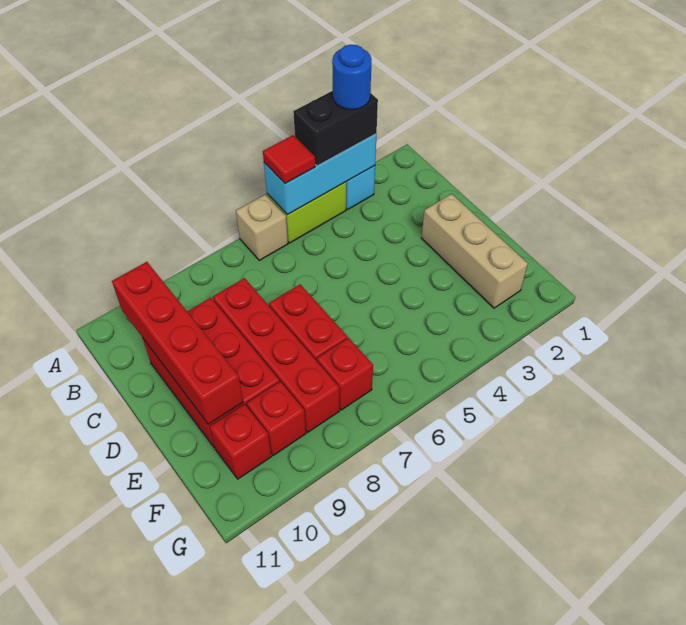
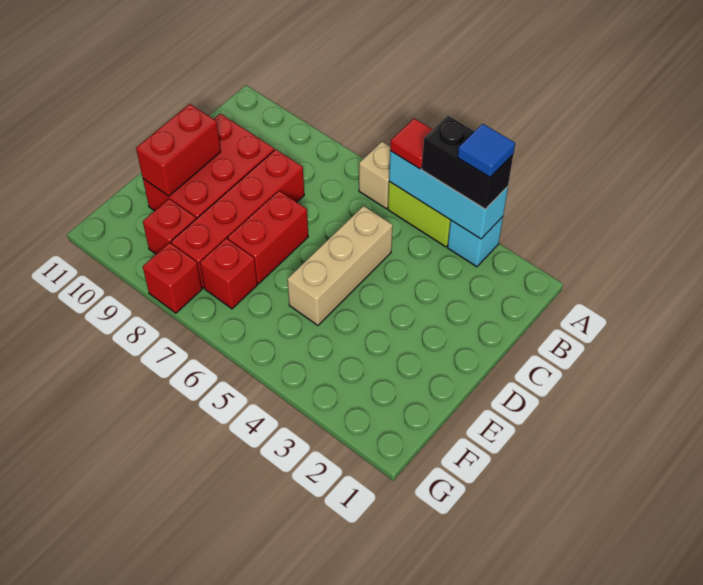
blue round brick A3 level 4 -> blue tile A3 level 4
red brick B10:E10 level 2 -> red brick D10:E10 level 2
tan brick D2:F2 level 1 -> tan brick C5:E5 level 1
red brick F10 level 1 -> red brick G8 level 1

